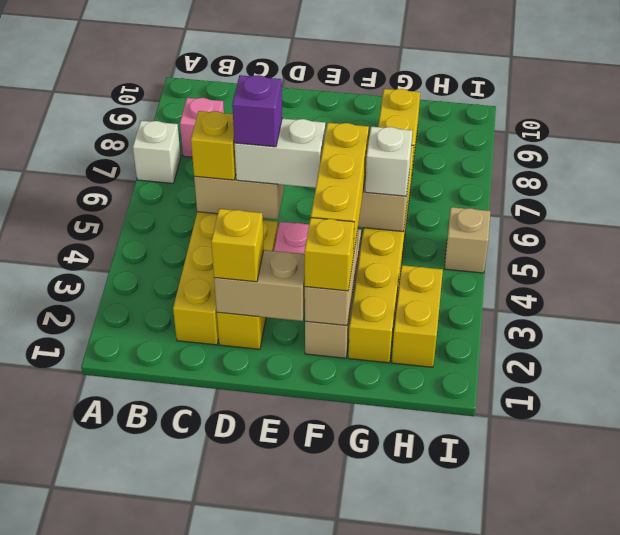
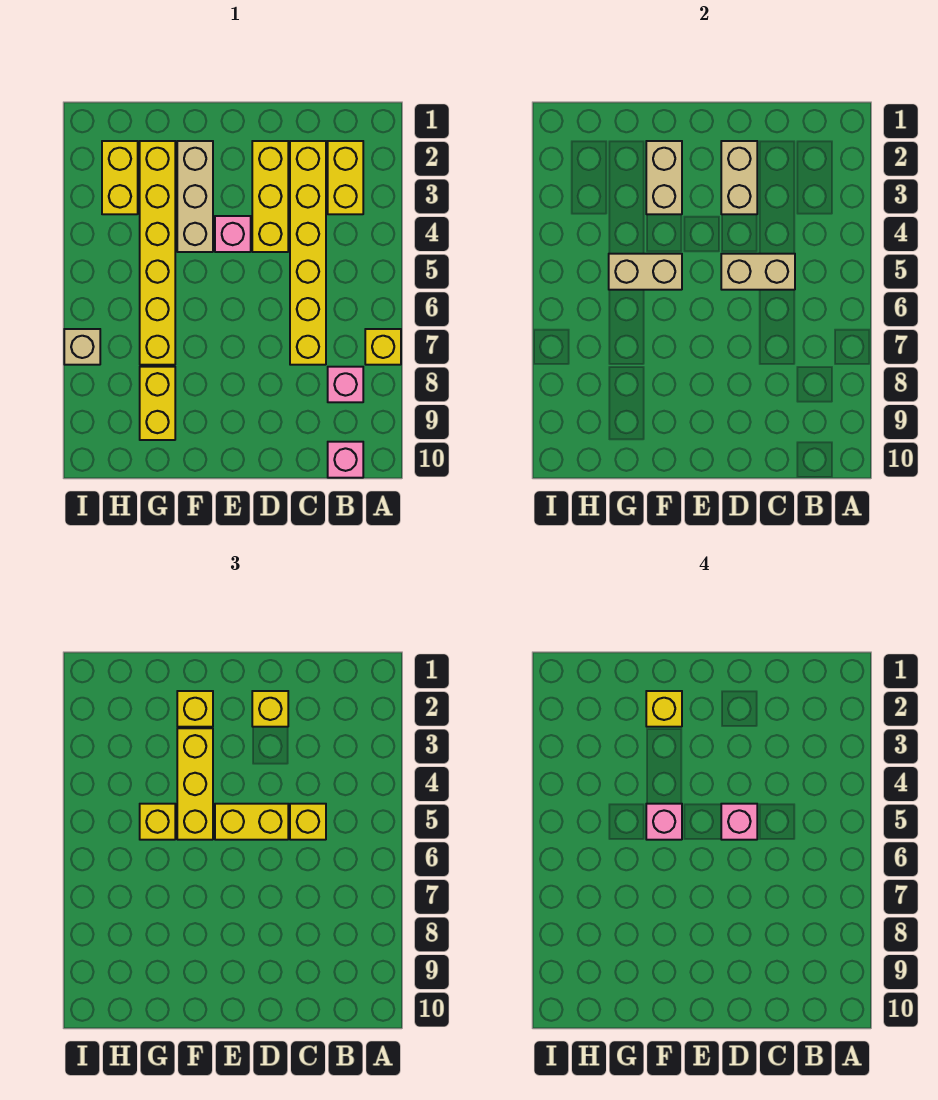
white brick A7 level 1 -> yellow brick A7 level 1
none -> yellow brick B2:B3 level 1
none -> pink brick B10 level 1
tan brick D2:E2 level 2 -> tan brick D2:D3 level 2
white brick D5:E5 level 3 -> yellow brick D5:E5 level 3
purple brick D5 level 4 -> pink brick D5 level 4
none -> yellow brick F2 level 4
none -> pink brick F5 level 4
white brick G5 level 3 -> yellow brick G5 level 3
tan brick I5 level 1 -> tan brick I7 level 1

